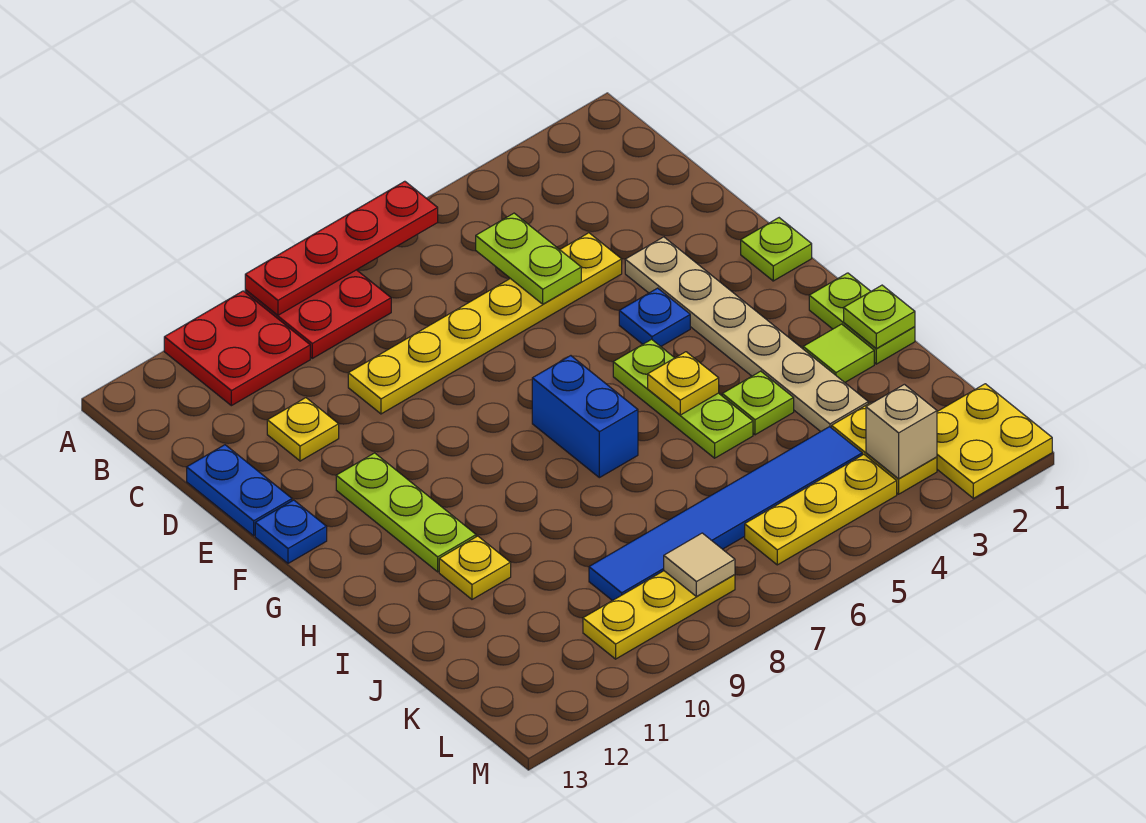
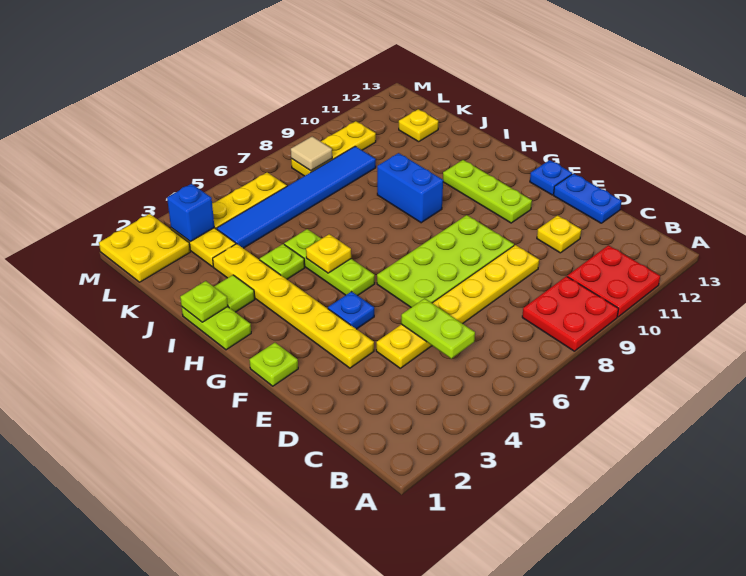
red plate A6:A9 level 2 -> none
tan plate E3:J3 level 1 -> yellow plate E3:J3 level 1
none -> lime plate E6:F9 level 1
blue brick G7:H7 level 1 -> blue brick H9:I9 level 1
yellow plate I11 level 1 -> yellow plate K12 level 1
tan brick L3 level 2 -> blue brick L3 level 2

